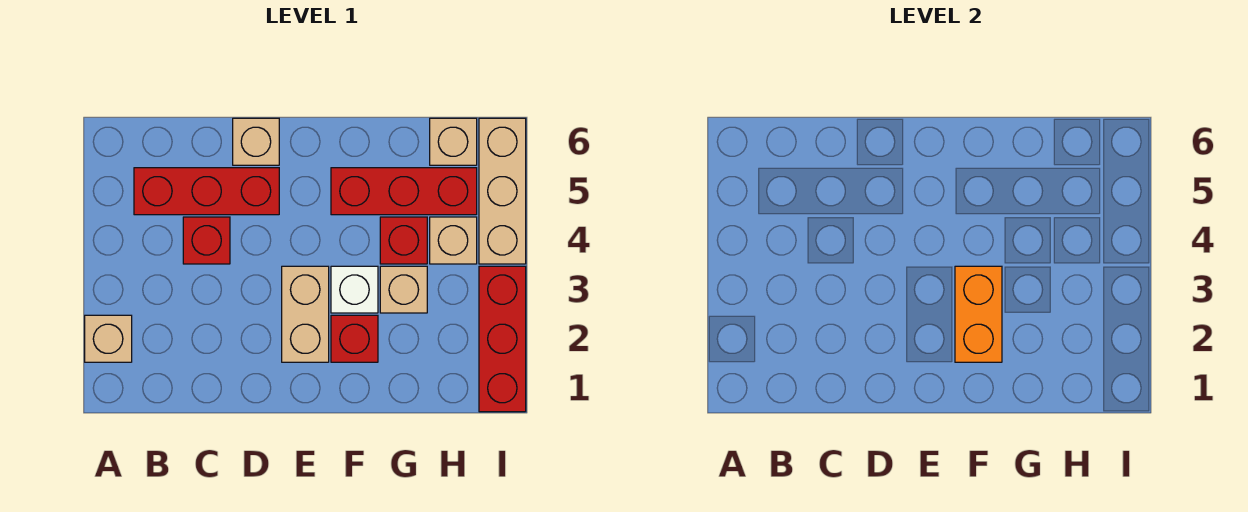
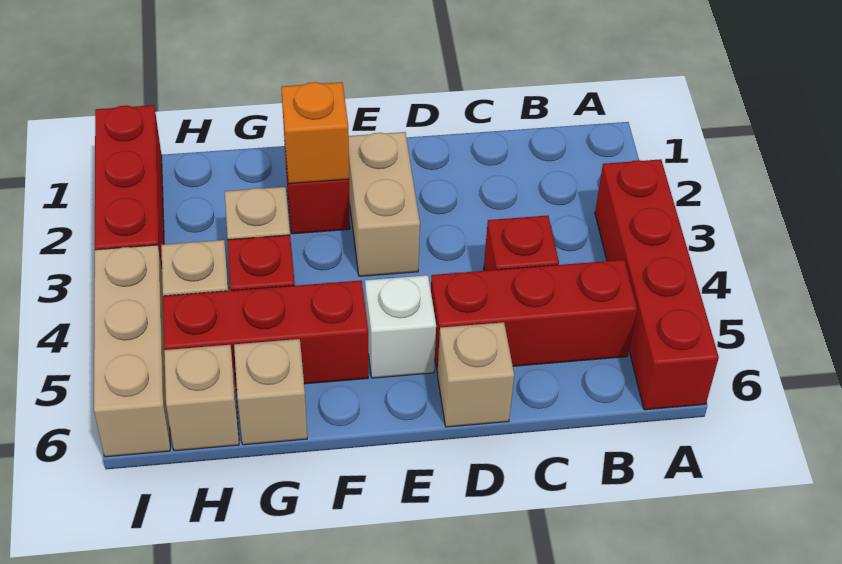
tan brick A2 level 1 -> tan brick G6 level 1
none -> red brick A3:A6 level 1
orange brick F2:F3 level 2 -> orange brick F2 level 2
white brick F3 level 1 -> white brick E5 level 1

